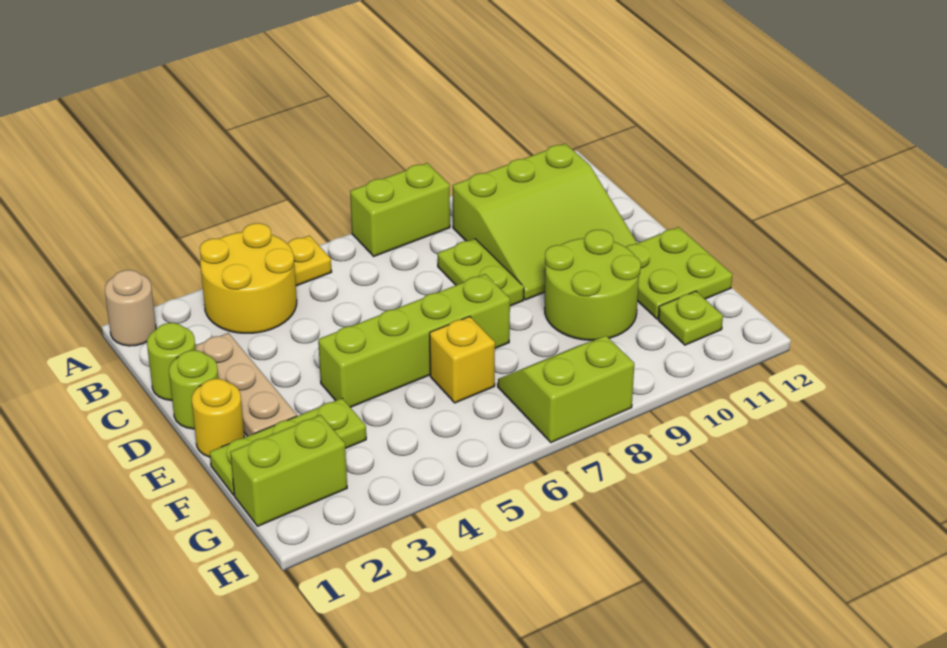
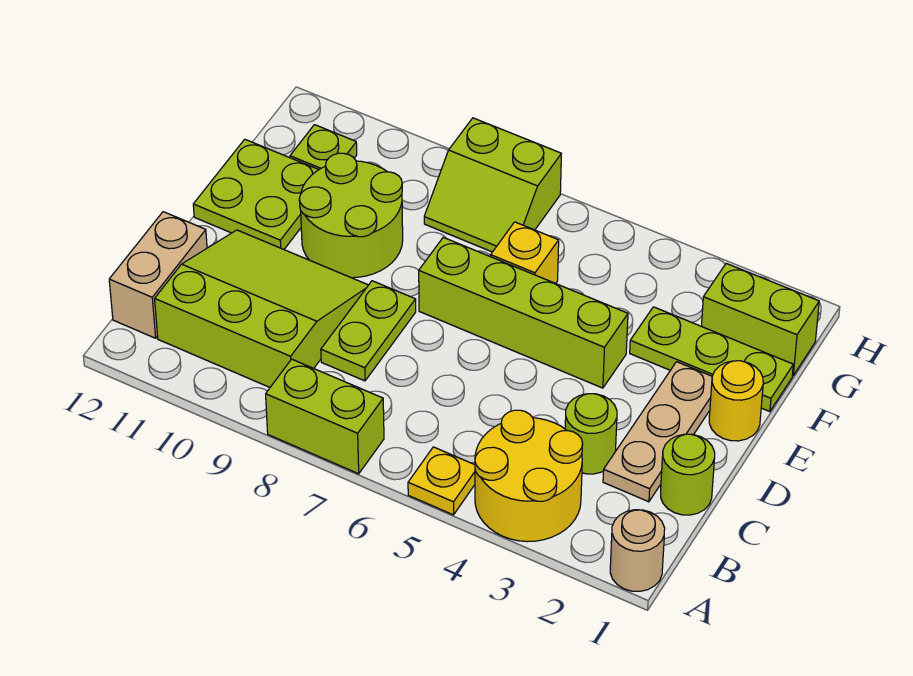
none -> tan brick B12:C12 level 1
lime round brick D1 level 1 -> lime round brick C3 level 1

